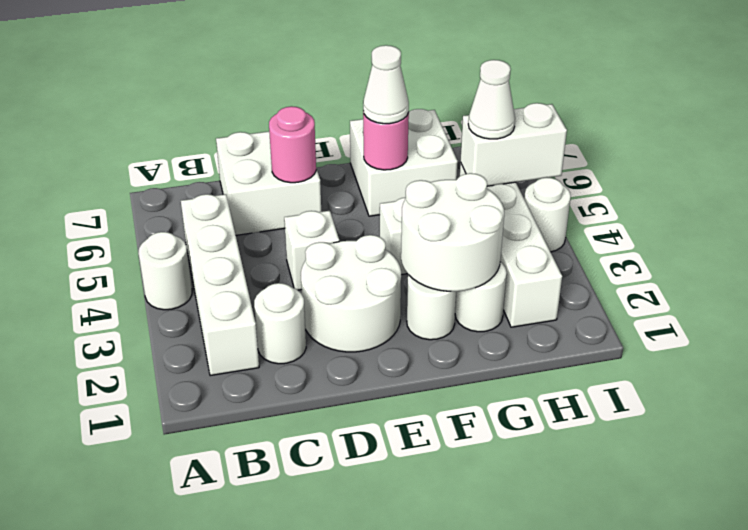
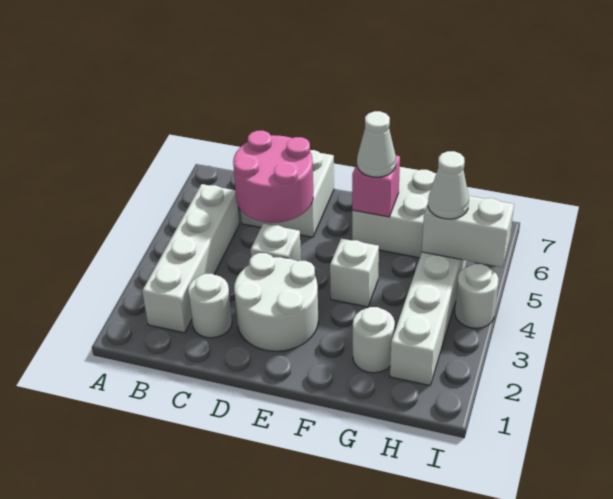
white round brick A4 level 1 -> none
pink round brick D6 level 2 -> pink round brick C5:D6 level 2
white round brick F2 level 1 -> none
white round brick F2:G3 level 2 -> none
pink round brick F6 level 2 -> pink brick F6 level 2

